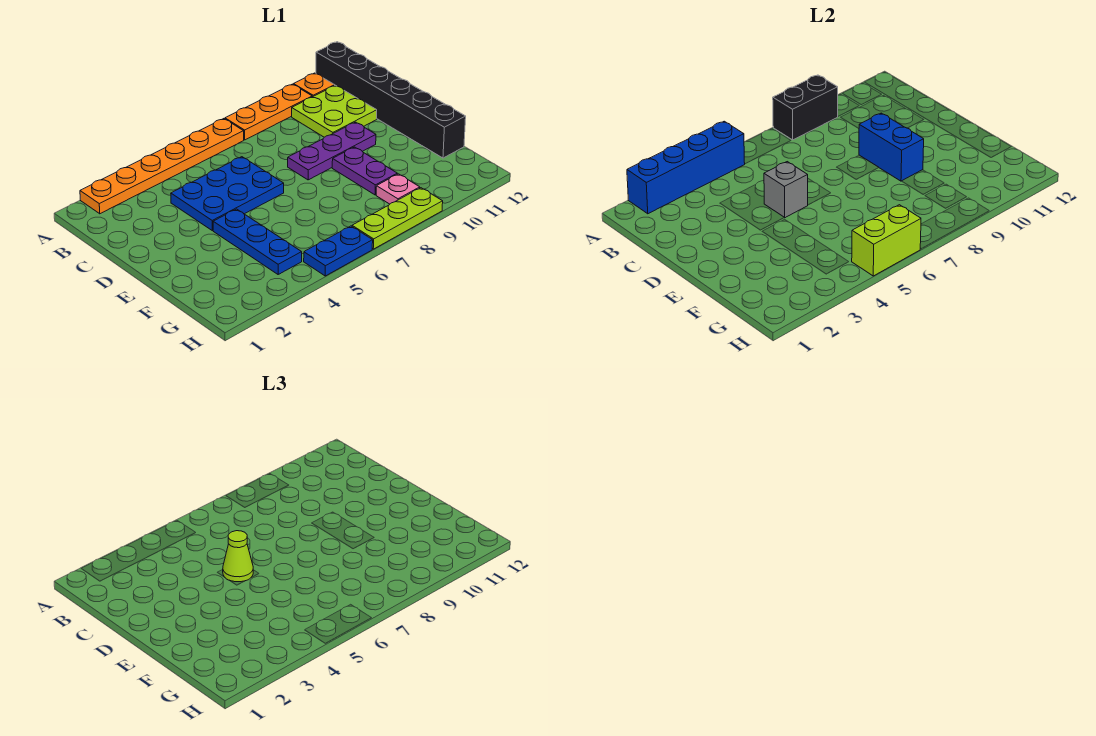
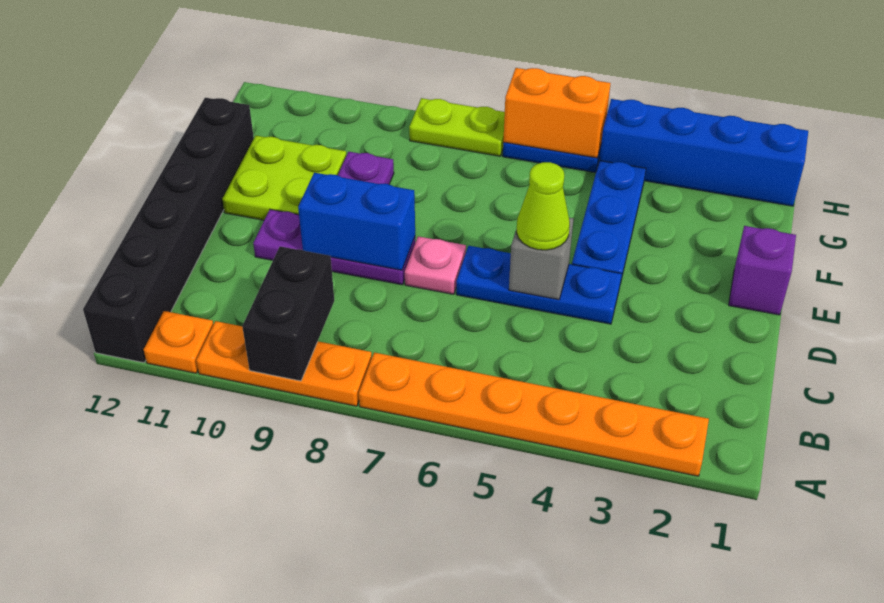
blue brick A2:A5 level 2 -> blue brick H1:H4 level 1
black brick A8:A9 level 2 -> black brick A9:B9 level 2
lime plate B10:C11 level 1 -> lime plate E10:F11 level 1
blue plate C4:D6 level 1 -> blue plate D4:D6 level 1
blue brick D9:E9 level 2 -> blue brick D8:D9 level 2
none -> purple brick E1 level 1
pink plate G9 level 1 -> pink plate D7 level 1
lime brick H5:H6 level 2 -> orange brick H5:H6 level 2
lime plate H7:H9 level 1 -> lime plate H7:H8 level 1

